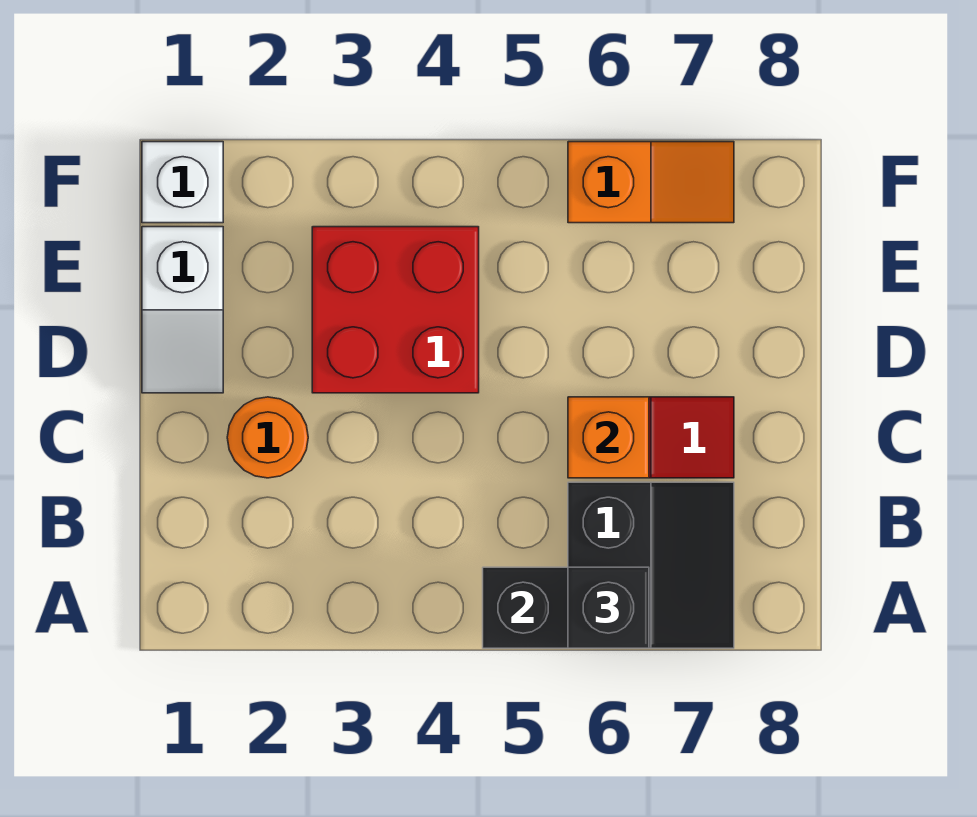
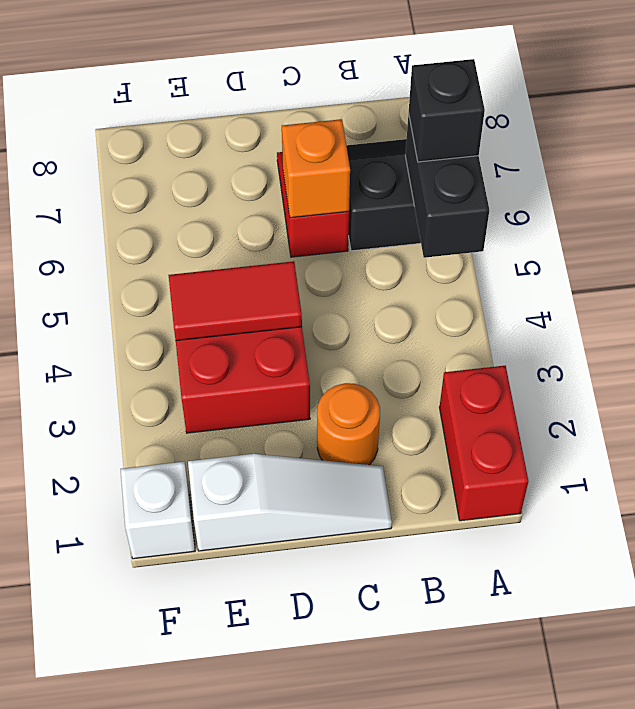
none -> red brick A1:A2 level 1
white slope D1:E1 level 1 top E -> white slope C1:E1 level 1 top E
none -> red tile D4:E4 level 2
orange slope F6:F7 level 1 top 6 -> none

